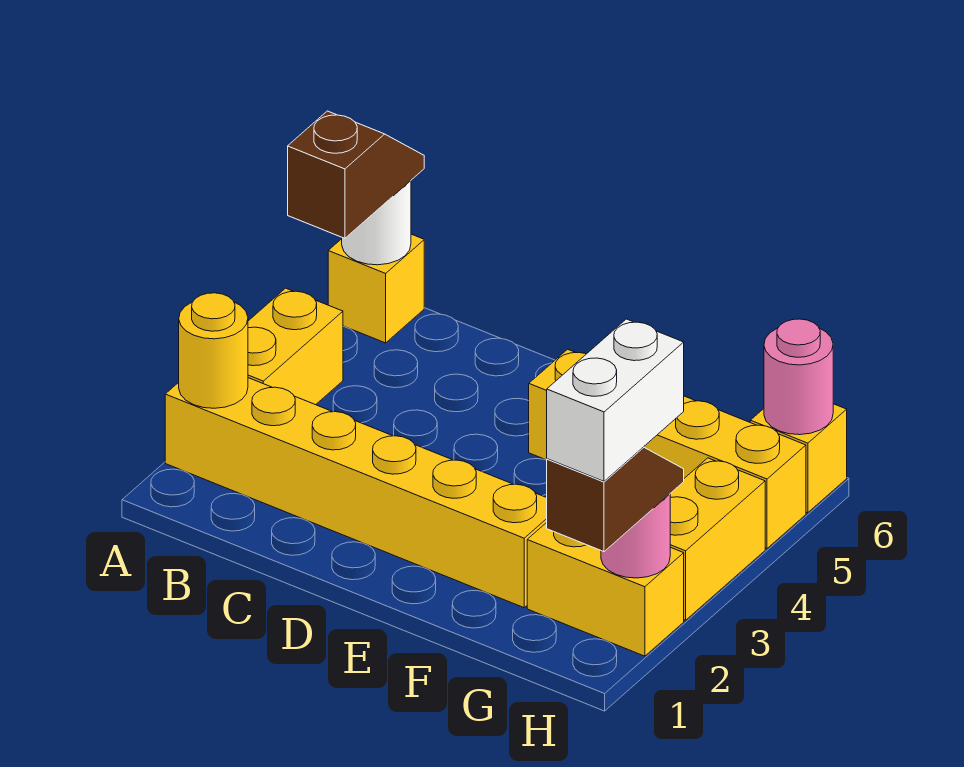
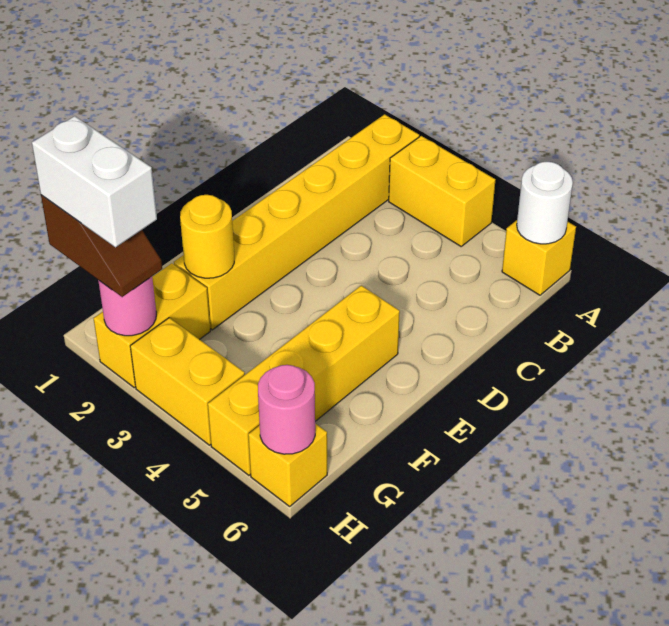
yellow round brick A2 level 2 -> yellow round brick F2 level 2
brown slope A5:A6 level 3 top 5 -> none

